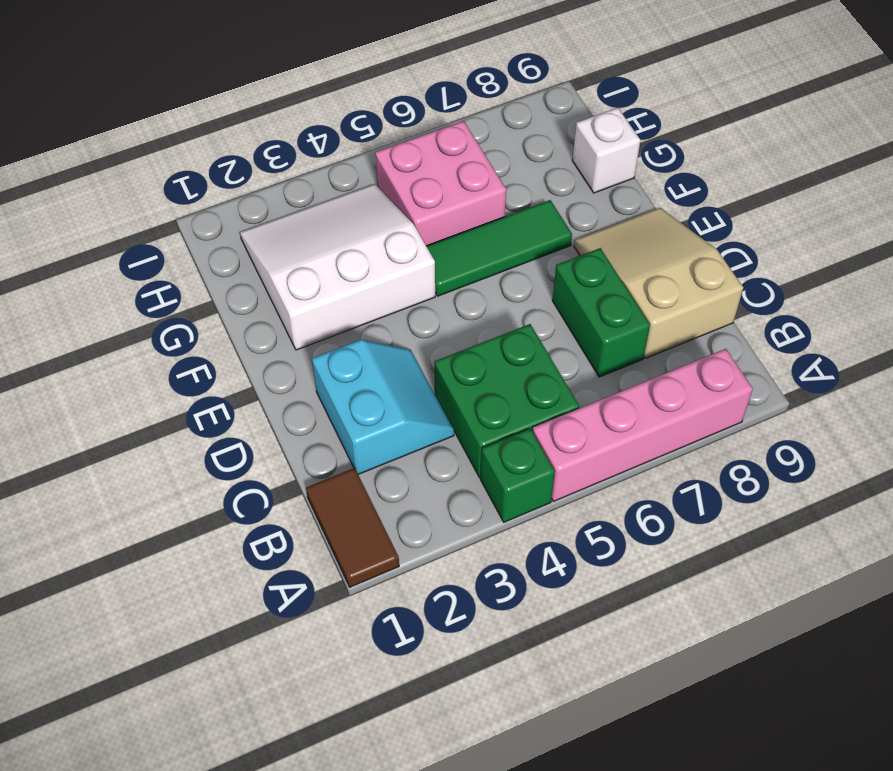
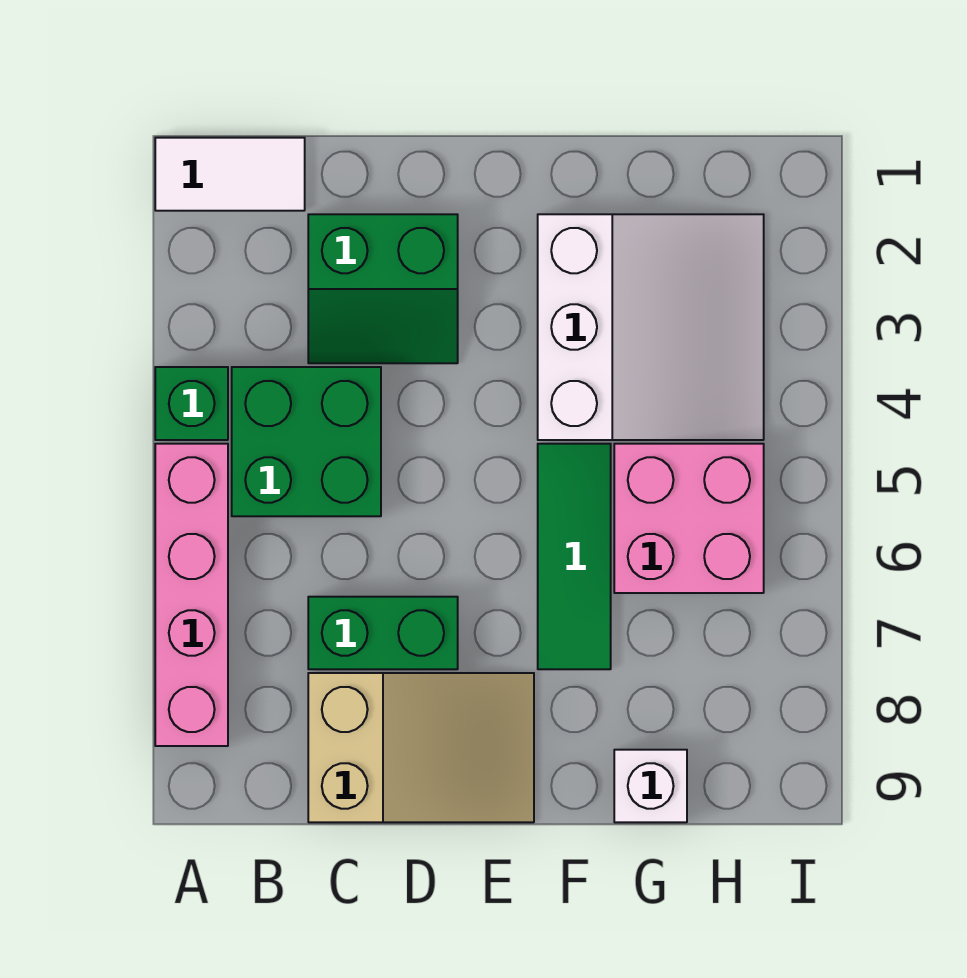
brown tile A1:B1 level 1 -> white tile A1:B1 level 1
cyan slope C2:D3 level 1 top 2 -> green slope C2:D3 level 1 top 2

